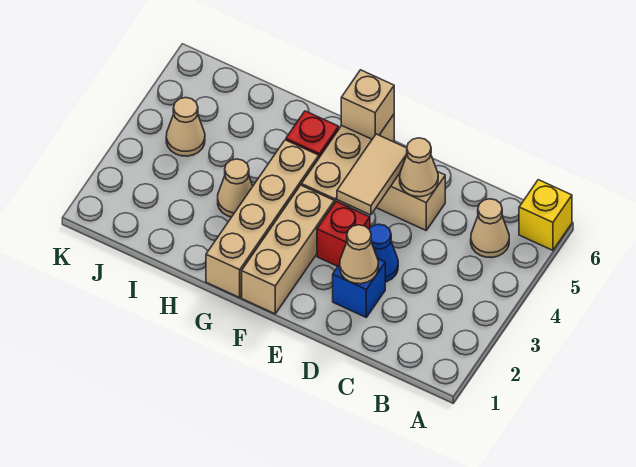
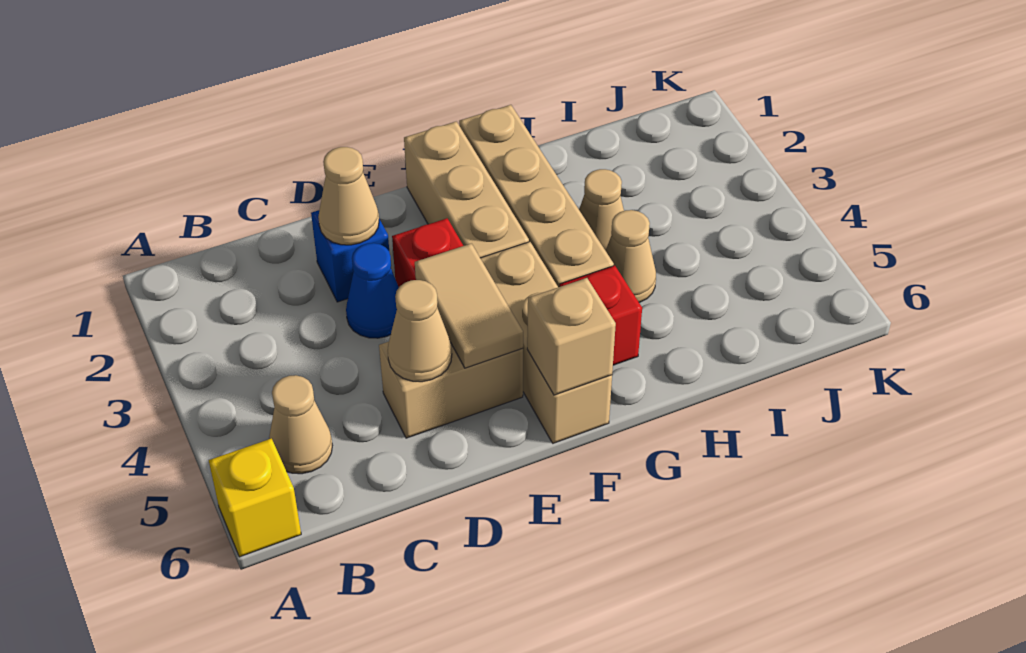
tan cone J4 level 1 -> tan cone H4 level 1

